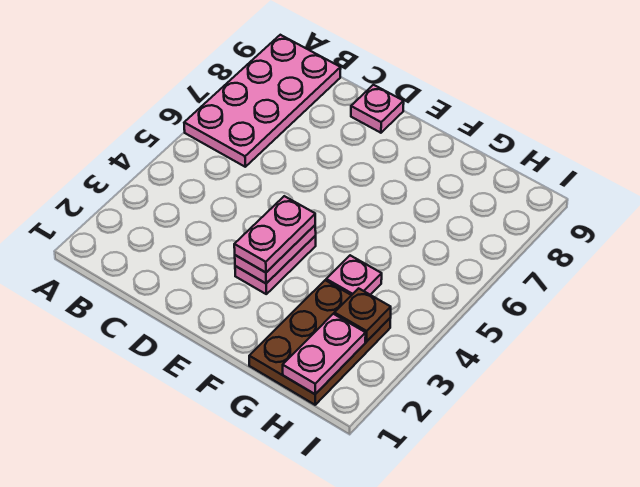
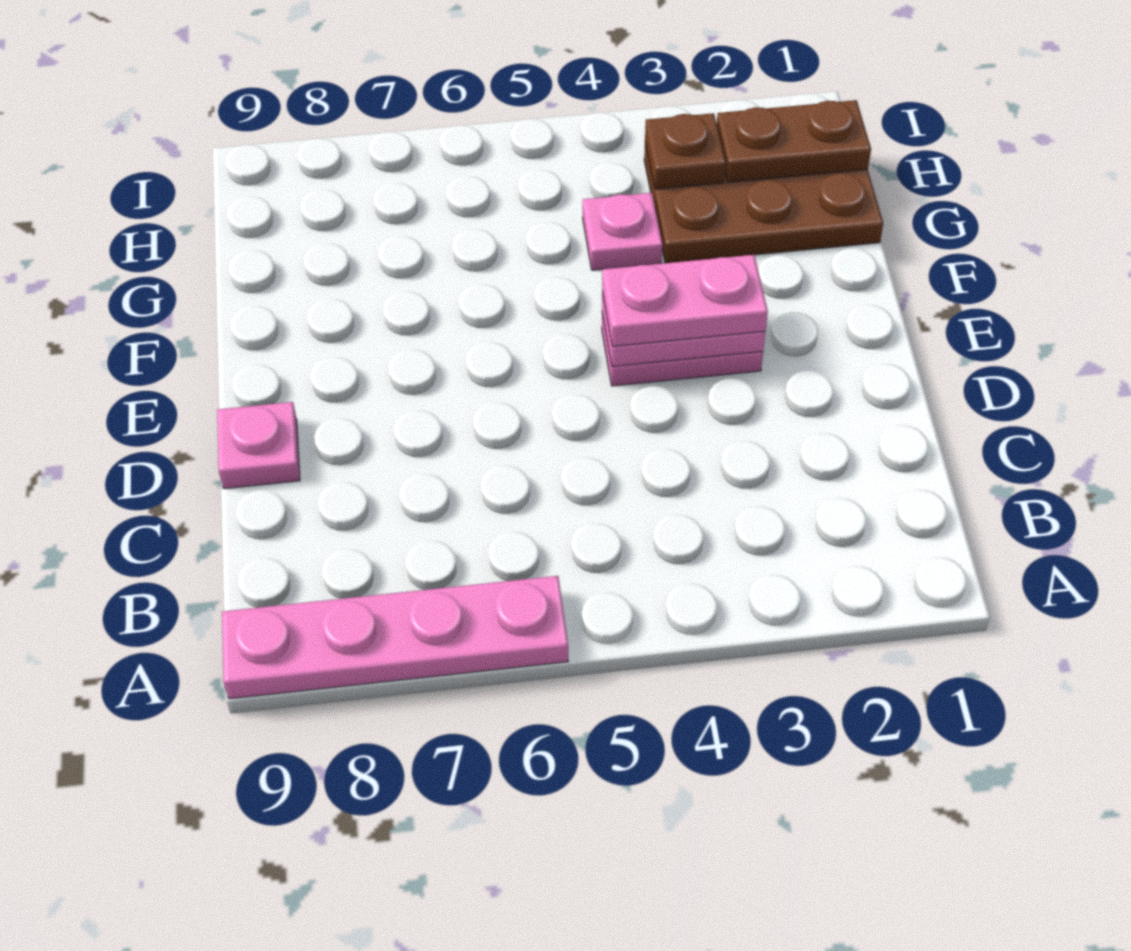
pink plate A6:B9 level 1 -> pink plate A6:A9 level 1
pink plate H1:H2 level 2 -> brown plate H1:H2 level 2

